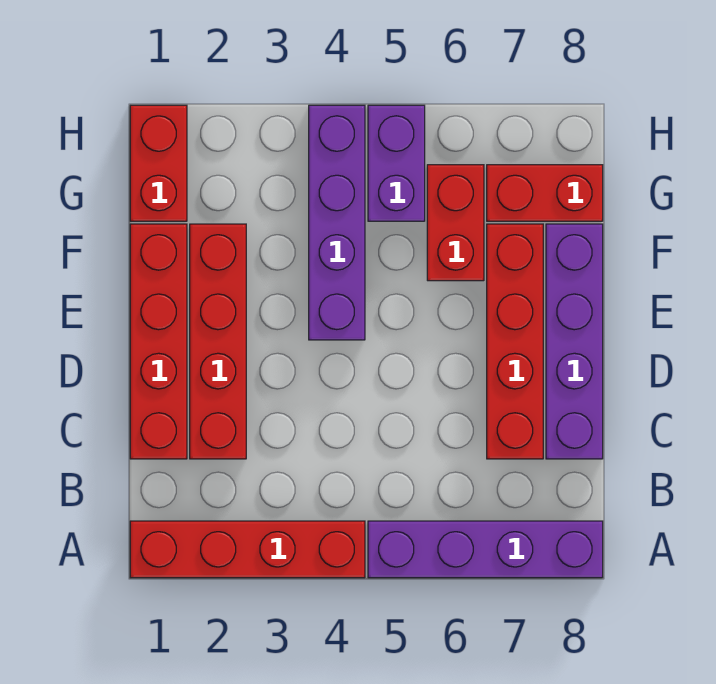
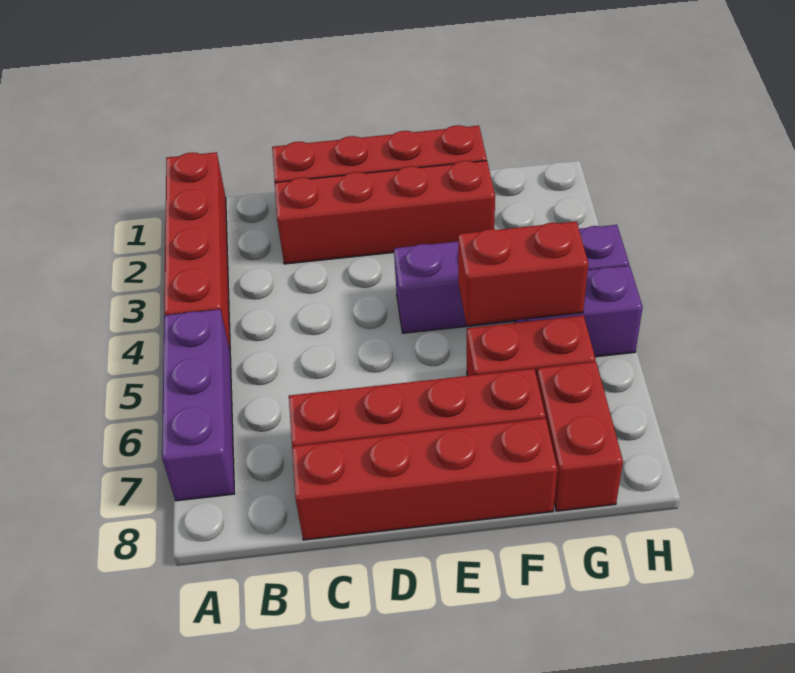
purple brick A5:A8 level 1 -> purple brick A5:A7 level 1
purple brick C8:F8 level 1 -> red brick C8:F8 level 1
red brick G1:H1 level 1 -> red brick F5:G5 level 2

